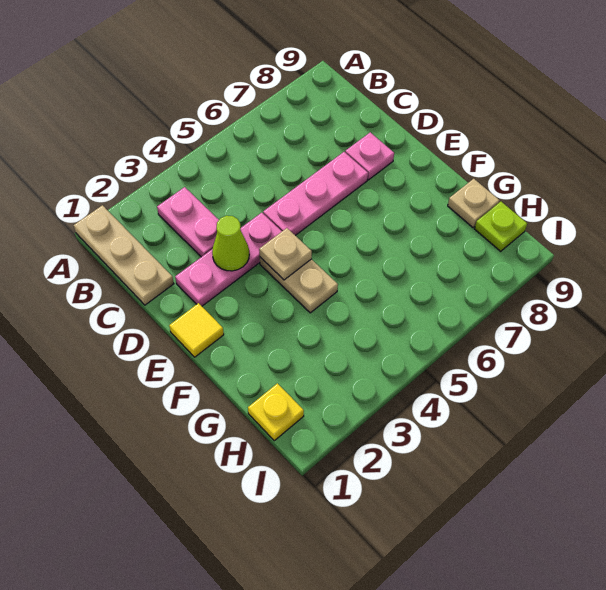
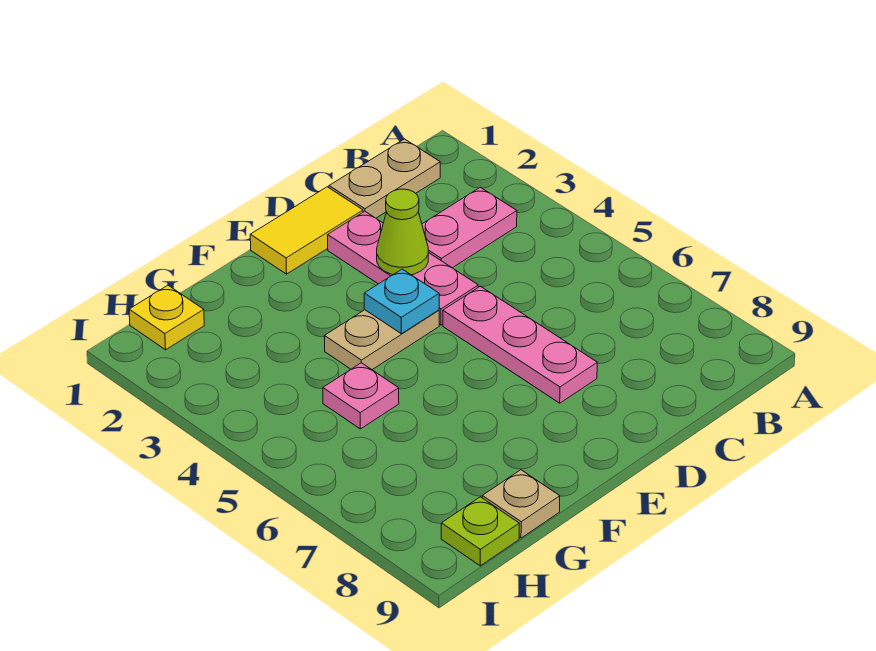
tan plate A1:C1 level 1 -> tan plate B1:C1 level 1
pink plate D8 level 1 -> pink plate G5 level 1
yellow tile E1 level 1 -> yellow tile D1:E1 level 1
tan plate E4 level 2 -> cyan plate E4 level 2

